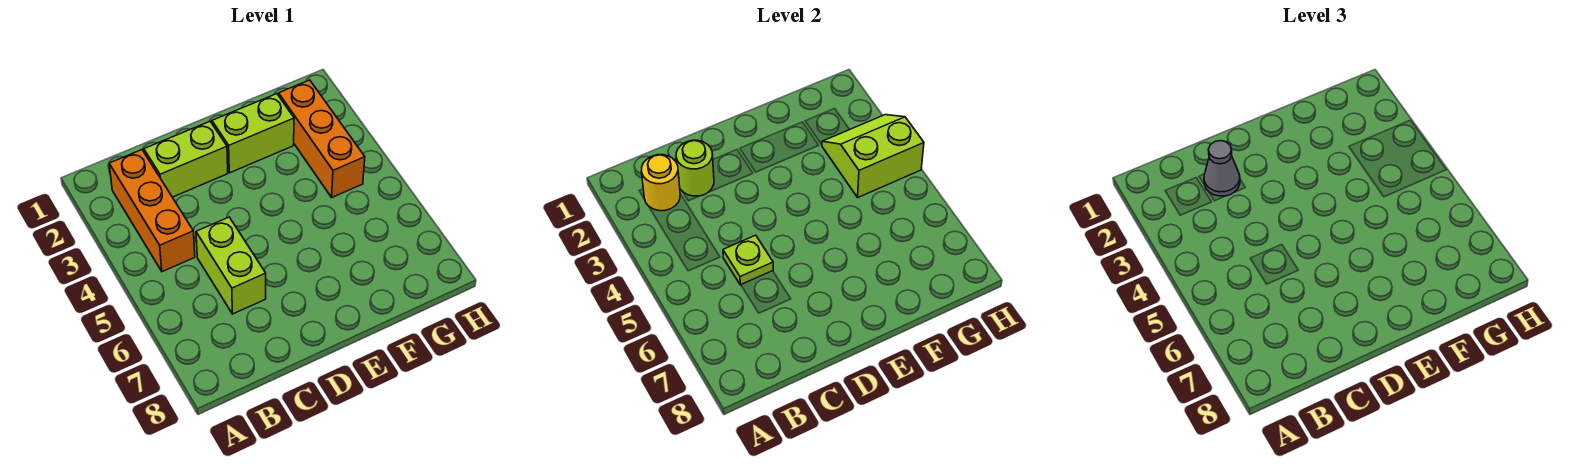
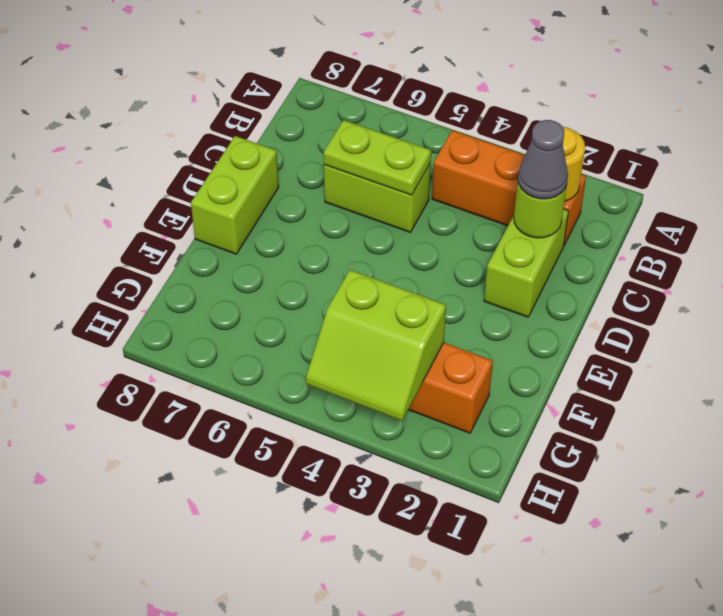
lime plate C5 level 2 -> lime plate C5:C6 level 2
lime brick E2:F2 level 1 -> lime brick D8:E8 level 1
lime slope G3:H4 level 2 top 4 -> lime slope G3:H4 level 2 top G

